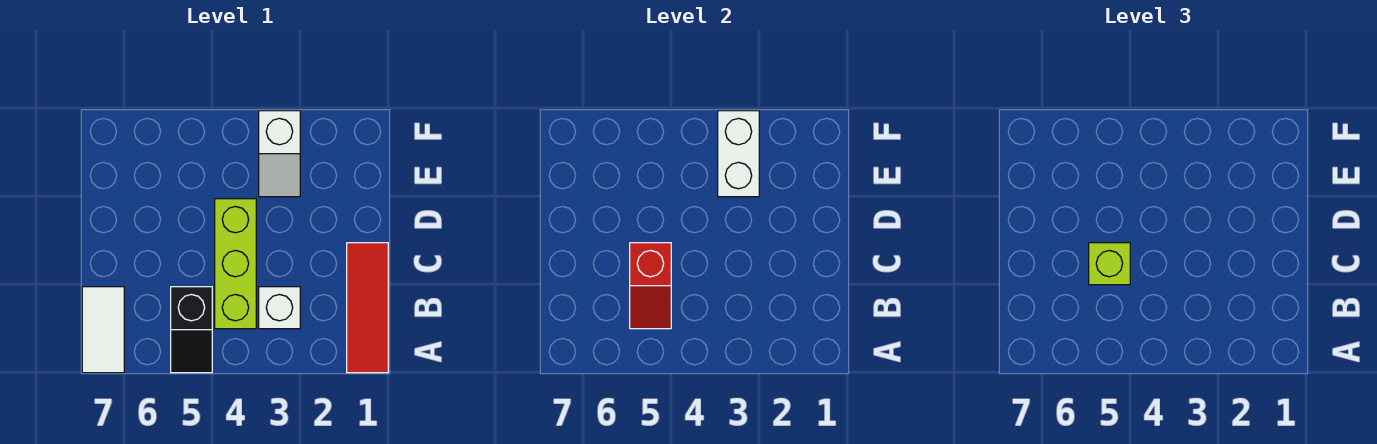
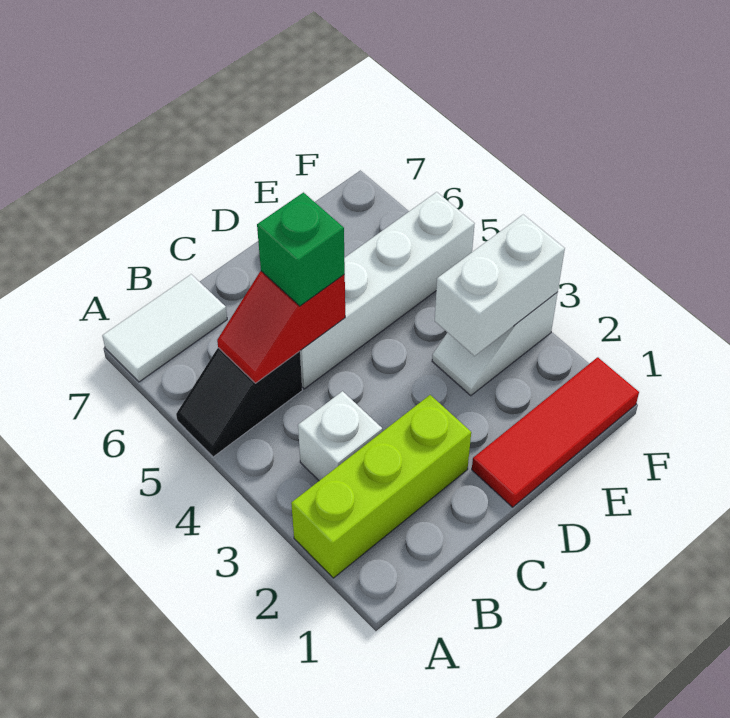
red tile A1:C1 level 1 -> red tile D1:F1 level 1
lime brick B4:D4 level 1 -> lime brick A2:C2 level 1
none -> white brick C5:F5 level 1
lime brick C5 level 3 -> green brick C5 level 3

